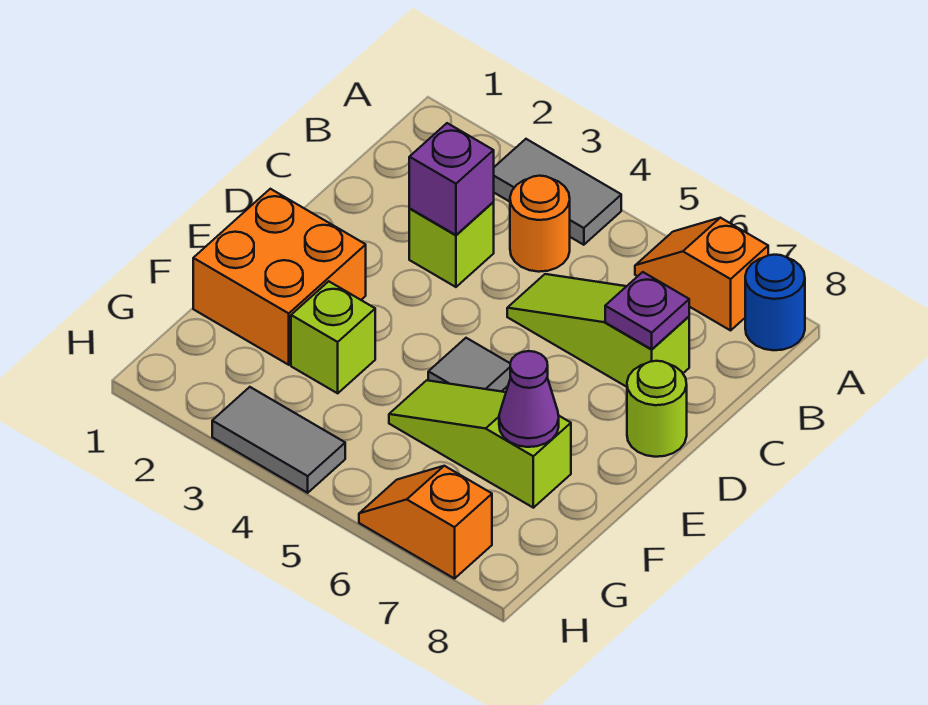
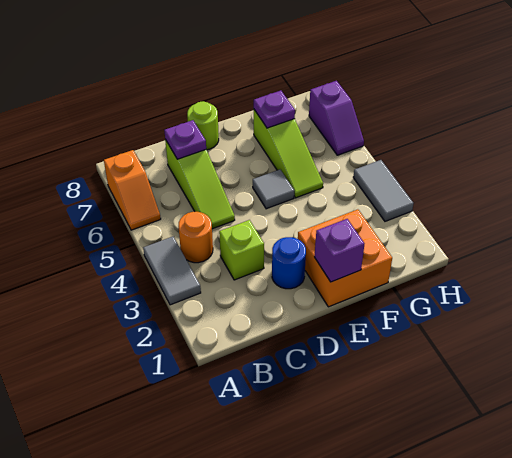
blue round brick A8 level 1 -> blue round brick D2 level 1
purple brick C3 level 2 -> purple brick E1 level 2
lime brick F3 level 1 -> none
purple cone F7 level 2 -> purple plate F7 level 2
orange slope H6:H7 level 1 top 7 -> purple slope H6:H7 level 1 top 7

